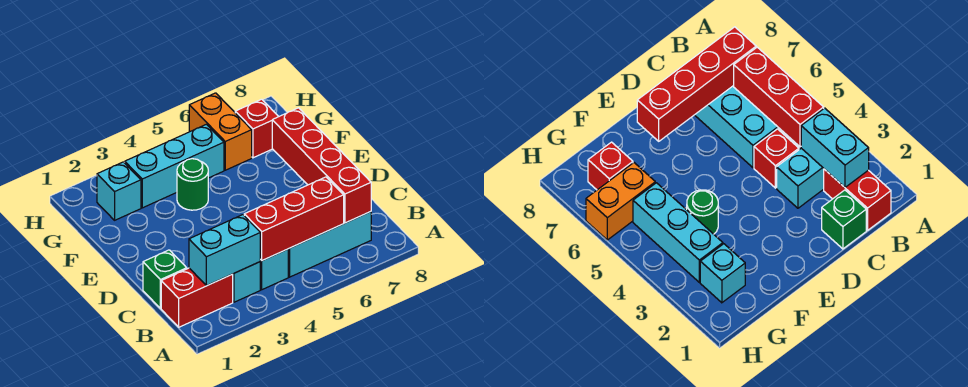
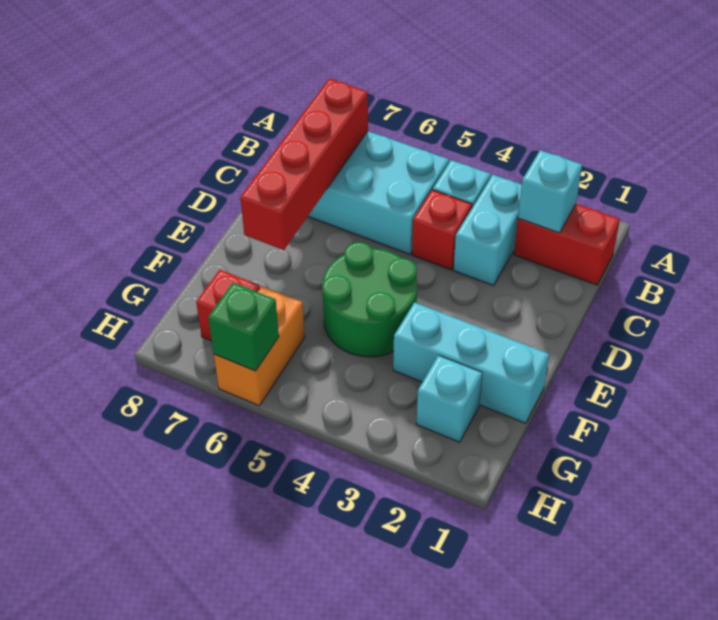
cyan brick B2:B3 level 2 -> cyan brick B2 level 2
red brick B4:B6 level 2 -> none
green brick C1 level 1 -> green brick H6 level 2
green round brick F4 level 1 -> green round brick E4:F5 level 1
cyan brick G3:G5 level 1 -> cyan brick F1:F3 level 1

